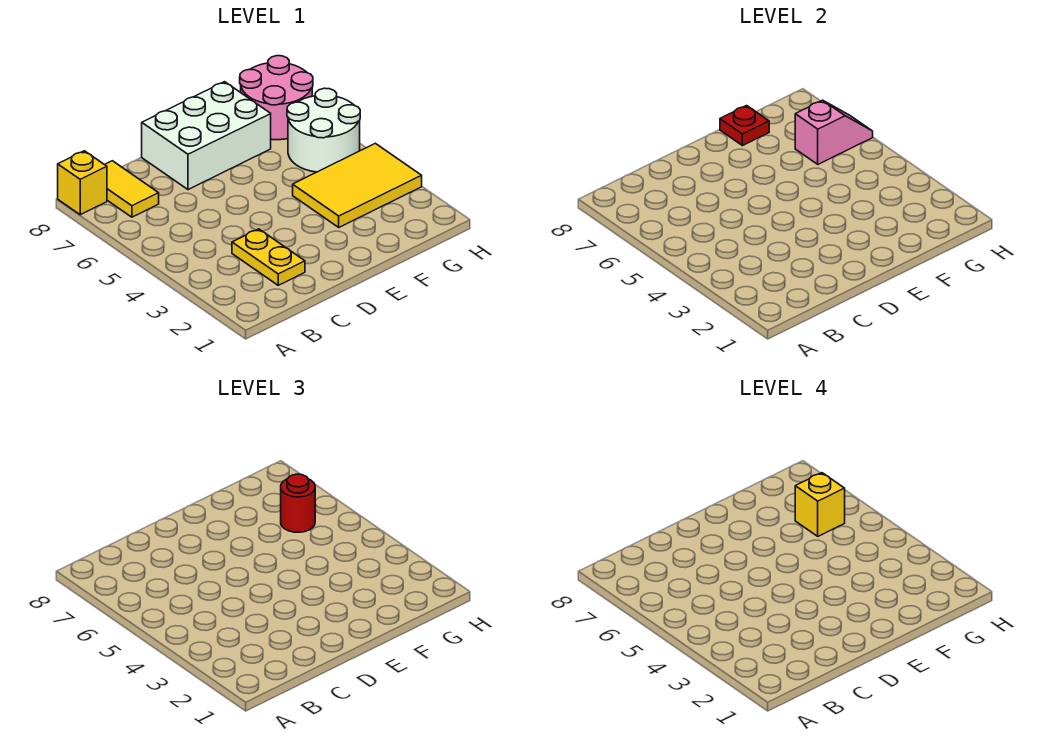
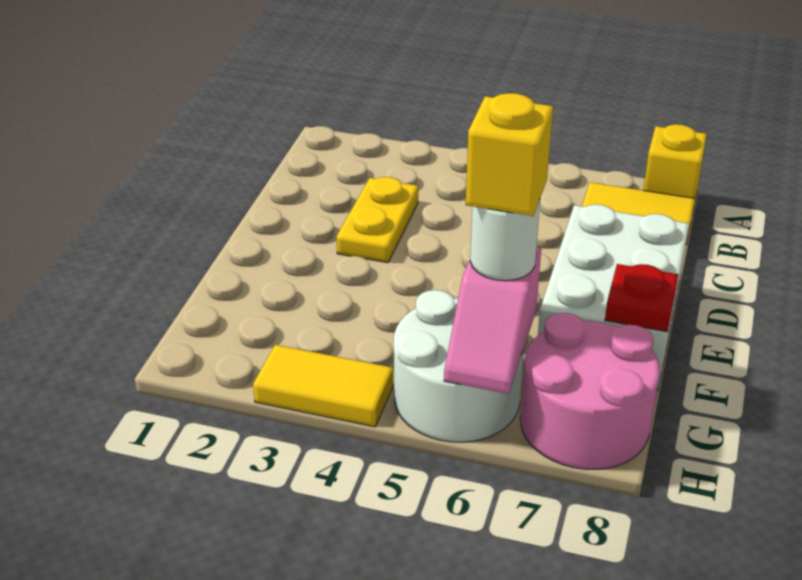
yellow plate C2:C3 level 1 -> yellow plate C3:D3 level 1
yellow tile F3:H4 level 1 -> yellow tile H3:H4 level 1
red round brick G6 level 3 -> white round brick G6 level 3

